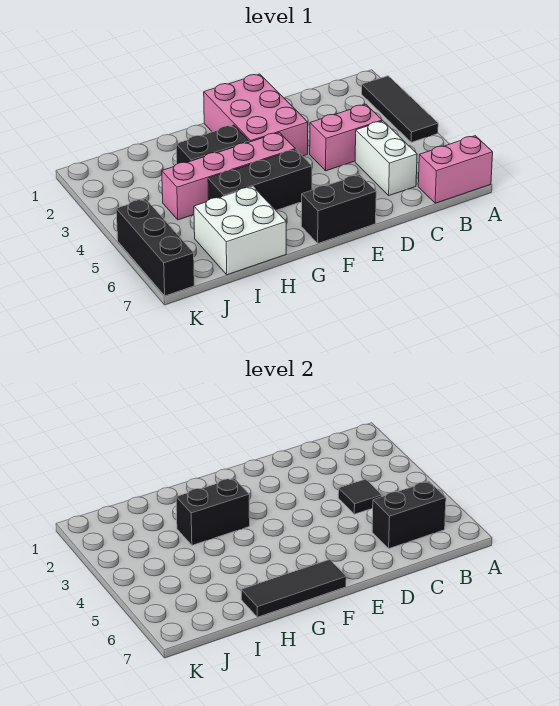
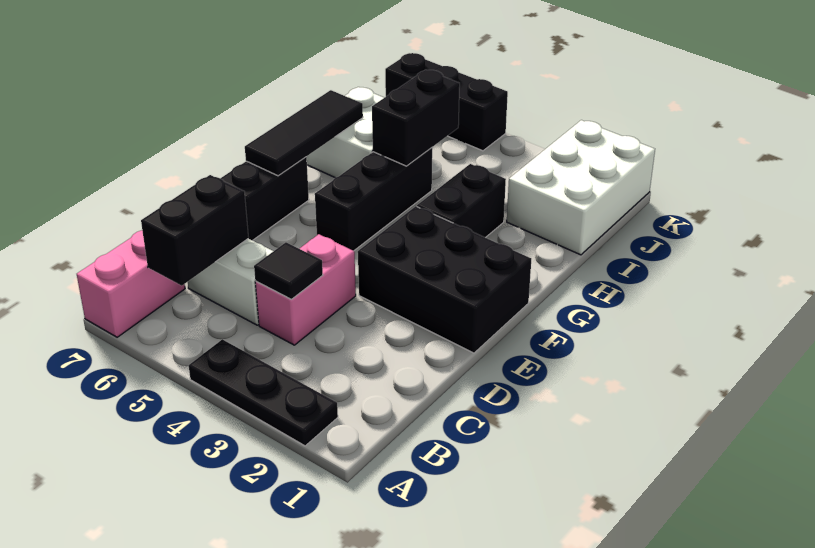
black tile A2:A4 level 1 -> black plate A2:A4 level 1
pink brick E1:F3 level 1 -> black brick E1:F3 level 1
pink brick F4:I4 level 1 -> none
black brick G3:H3 level 2 -> black brick H5:I5 level 2
none -> white brick I1:K2 level 1

